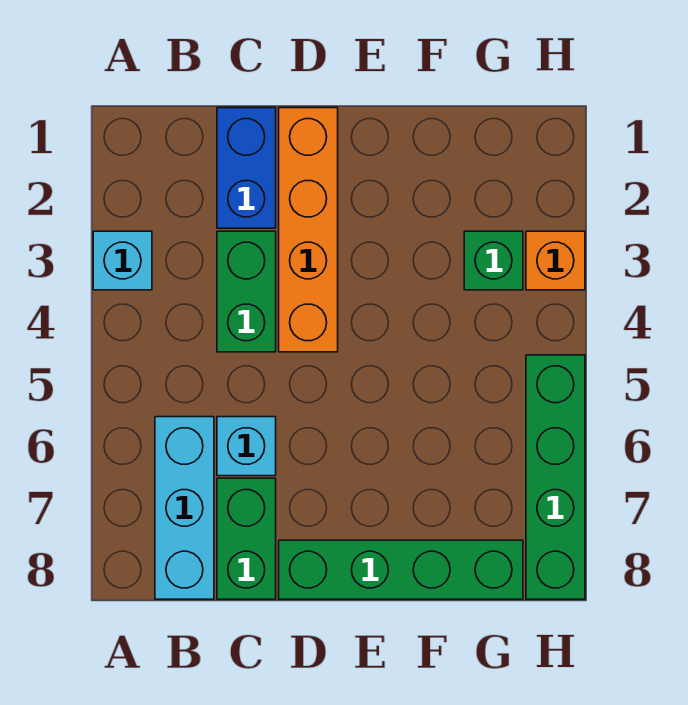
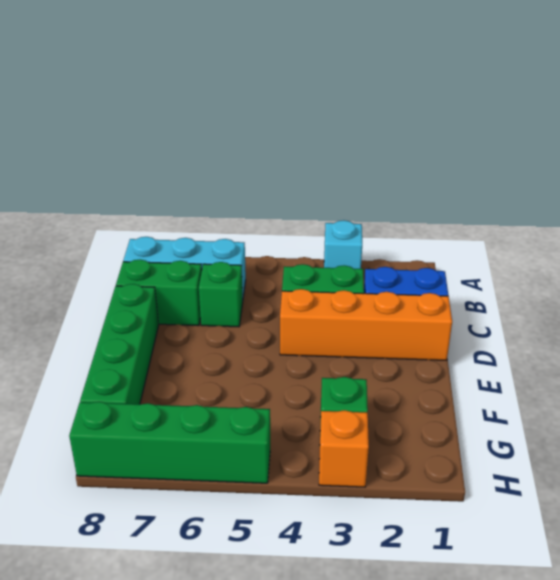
cyan brick C6 level 1 -> green brick C6 level 1

